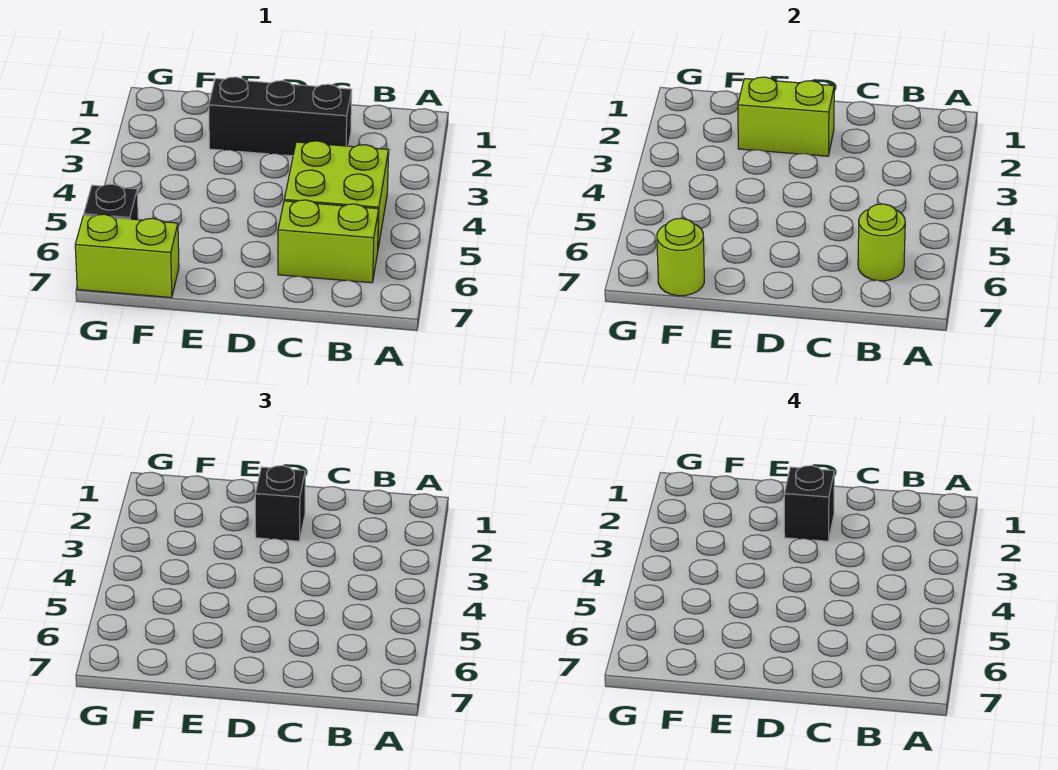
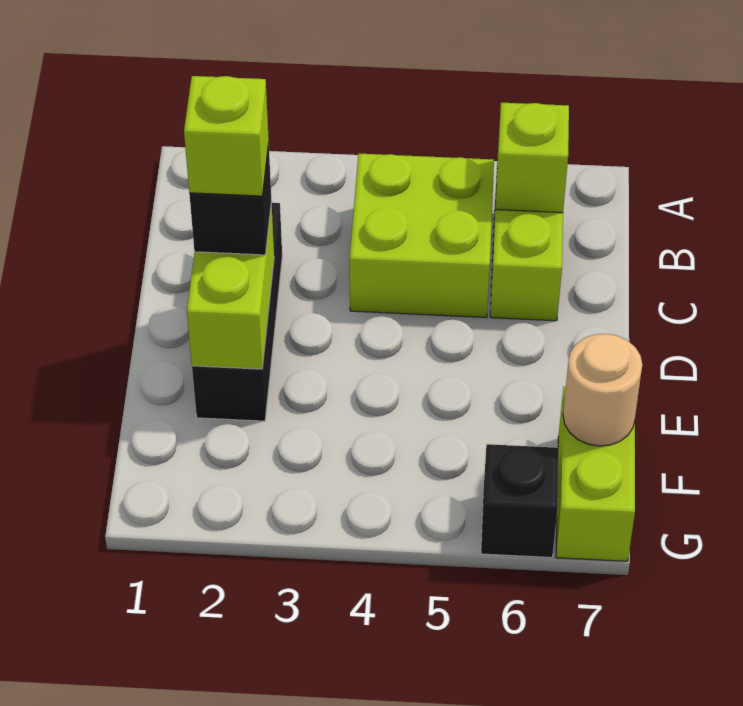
lime round brick B6 level 2 -> lime brick B6 level 2
black brick D2 level 4 -> lime brick D2 level 4
lime round brick F7 level 2 -> tan round brick F7 level 2

